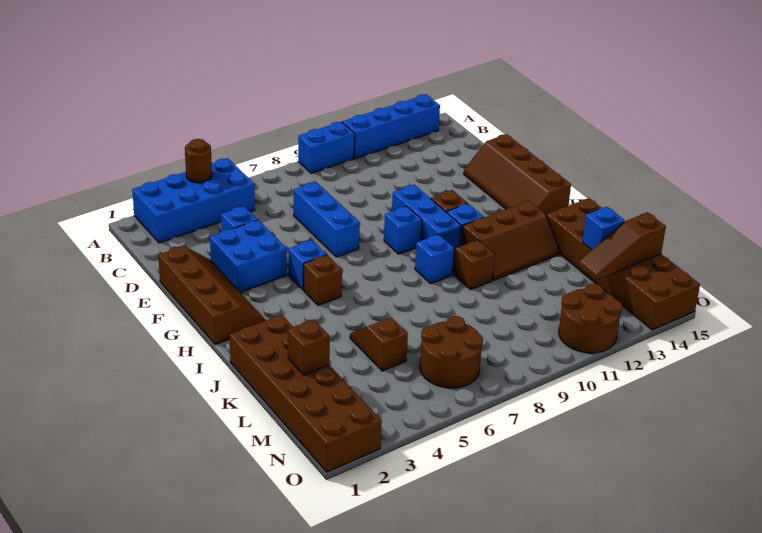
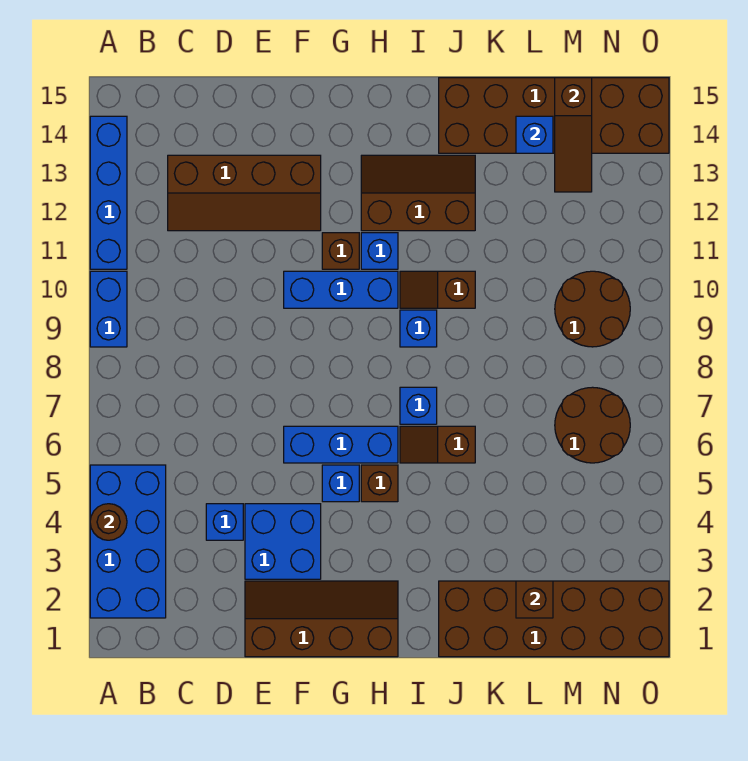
blue brick D7:F7 level 1 -> blue brick F6:H6 level 1
brown slope E14:H15 level 1 top 15 -> brown slope C12:F13 level 1 top 13
blue brick G9 level 1 -> blue brick I7 level 1
brown slope I11:J13 level 1 top I -> brown slope H12:J13 level 1 top 12
brown slope K5:L5 level 1 top L -> brown slope I6:J6 level 1 top J
brown round brick N11:O12 level 1 -> brown round brick M9:N10 level 1

